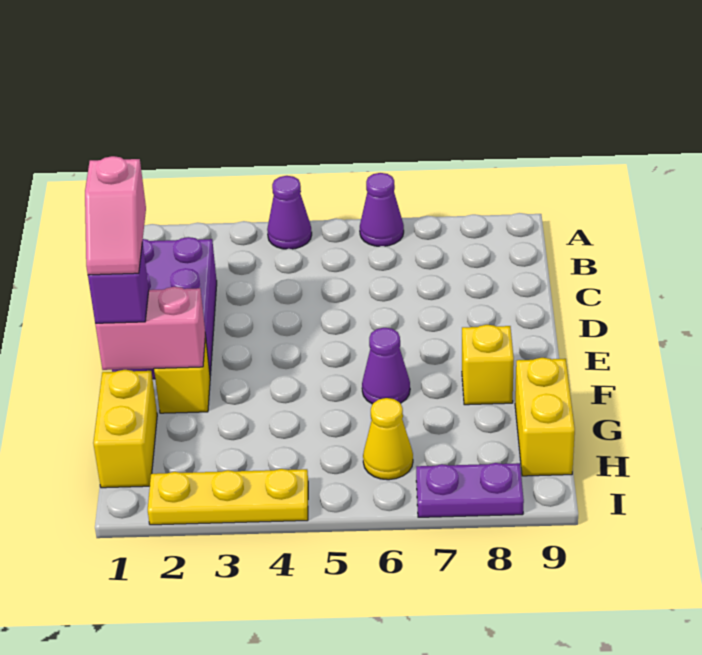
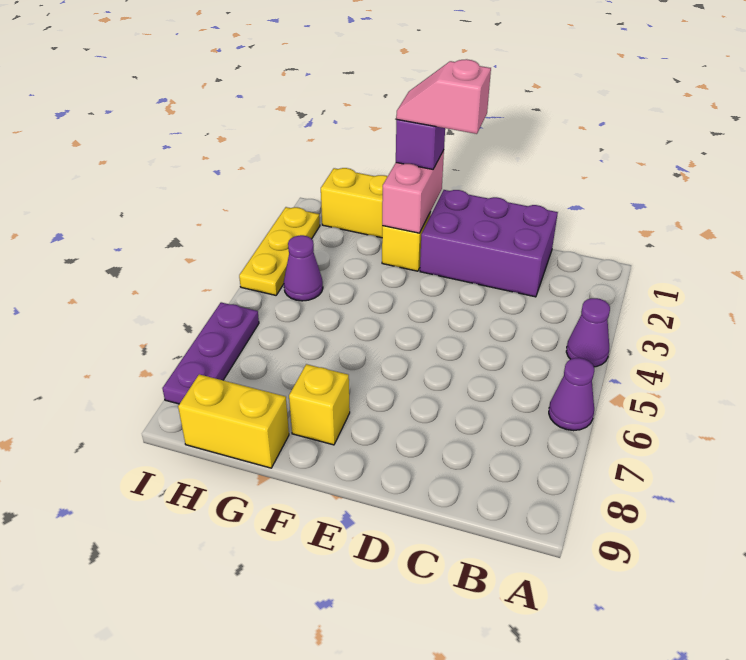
purple cone F6 level 1 -> purple cone H4 level 1
yellow cone H6 level 1 -> none
purple plate I7:I8 level 1 -> purple plate I6:I8 level 1

